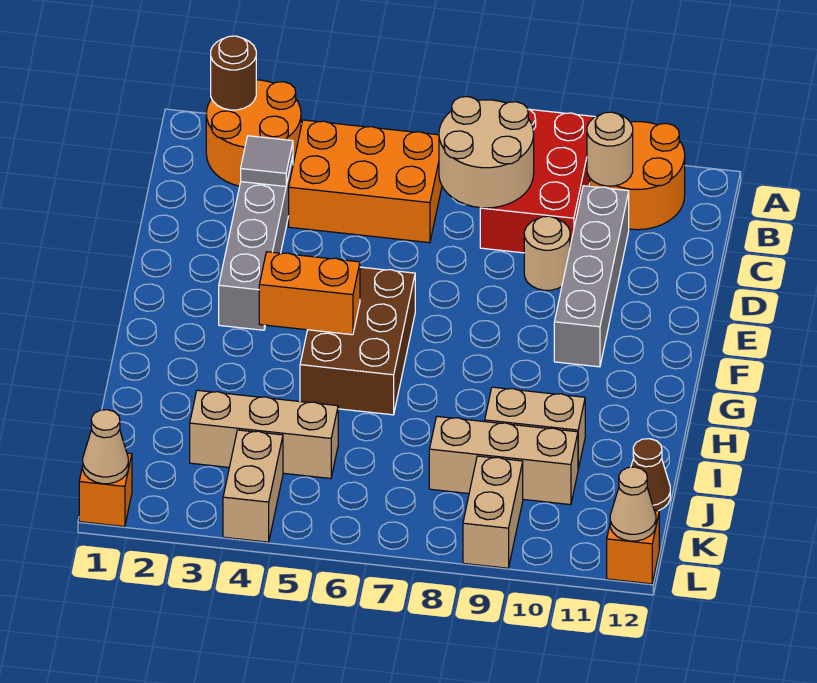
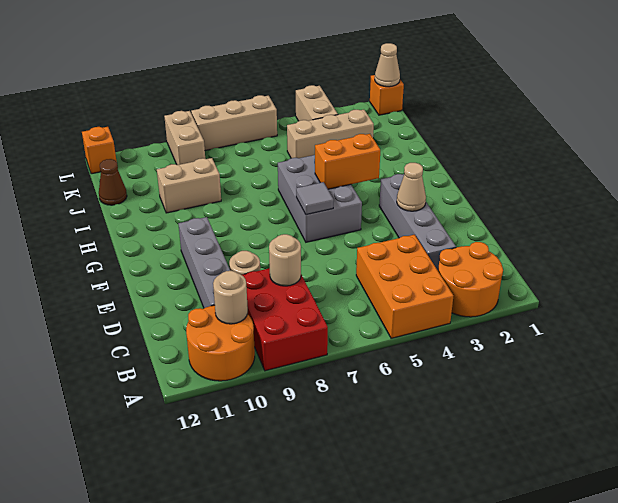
brown round brick A2 level 2 -> none
orange brick B4:C6 level 1 -> orange brick A4:C5 level 1
tan round brick B7:C8 level 2 -> tan round brick C8 level 2
grey tile C3 level 2 -> grey tile F6 level 2
brown brick F5:H6 level 1 -> grey brick F5:H6 level 1
tan brick J8:J10 level 1 -> tan brick L6:L8 level 1
tan cone L12 level 2 -> tan cone E3 level 2

